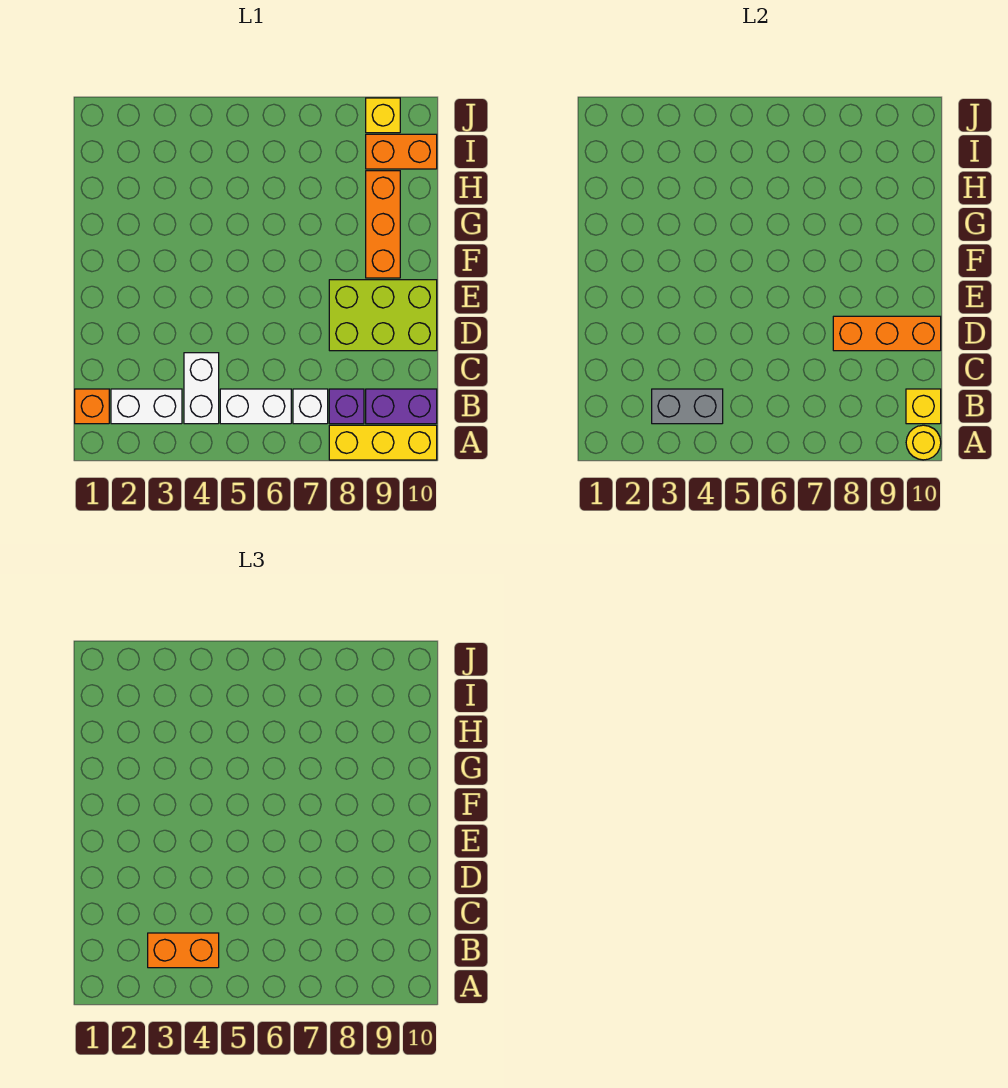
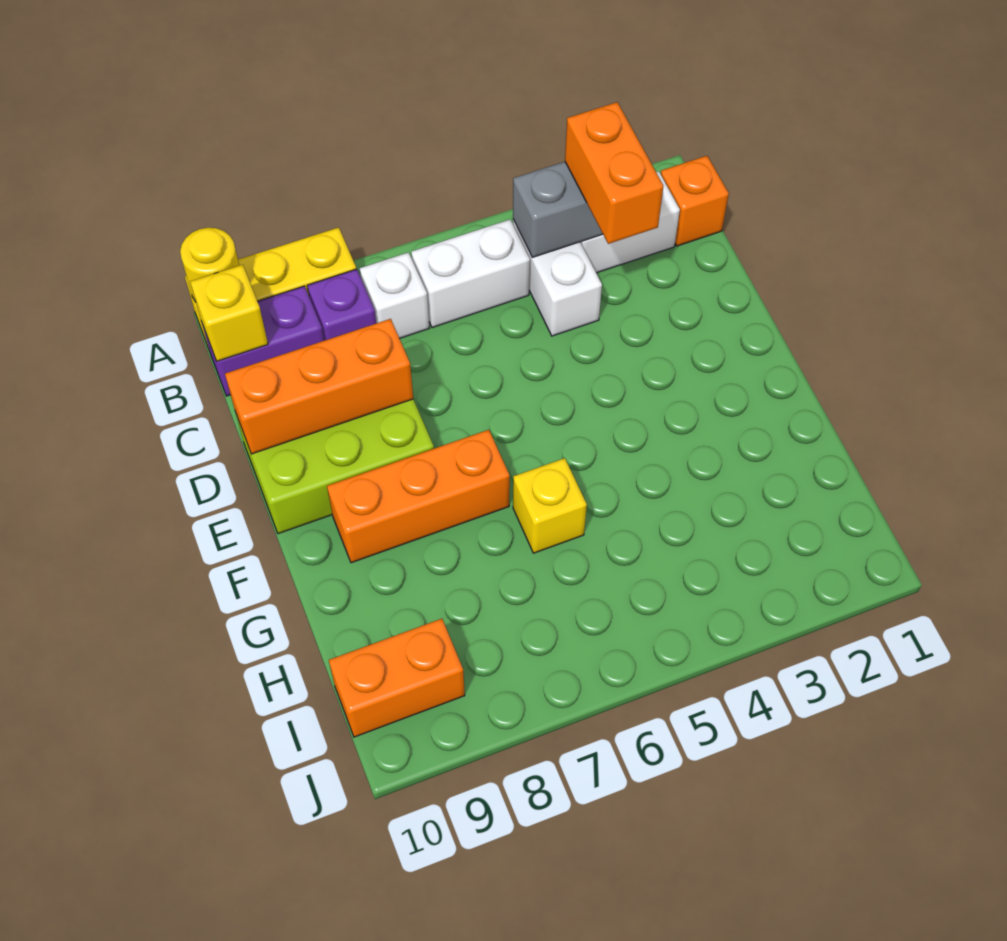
orange brick B3:B4 level 3 -> orange brick B3:C3 level 3
orange brick F9:H9 level 1 -> orange brick F7:F9 level 1
yellow brick J9 level 1 -> yellow brick G6 level 1

